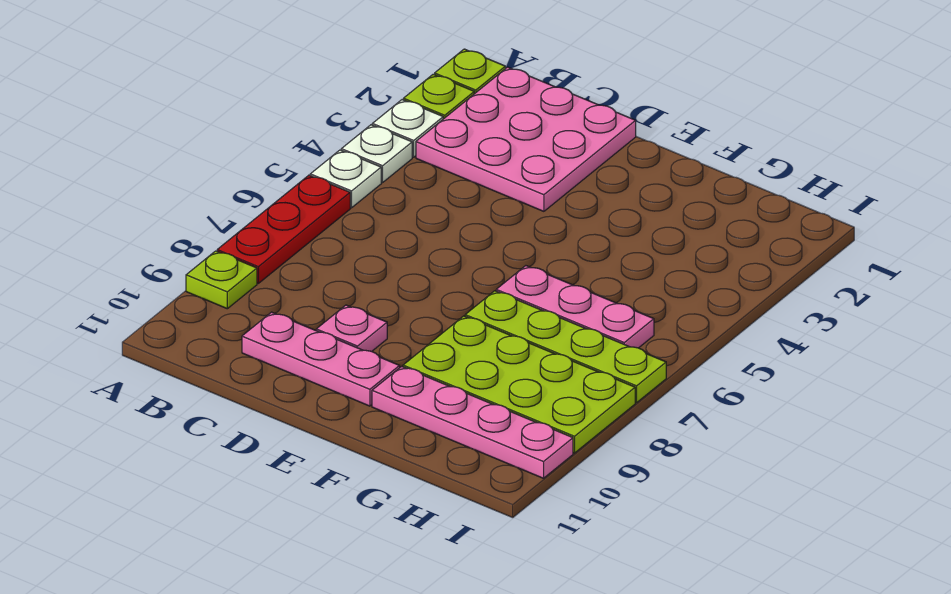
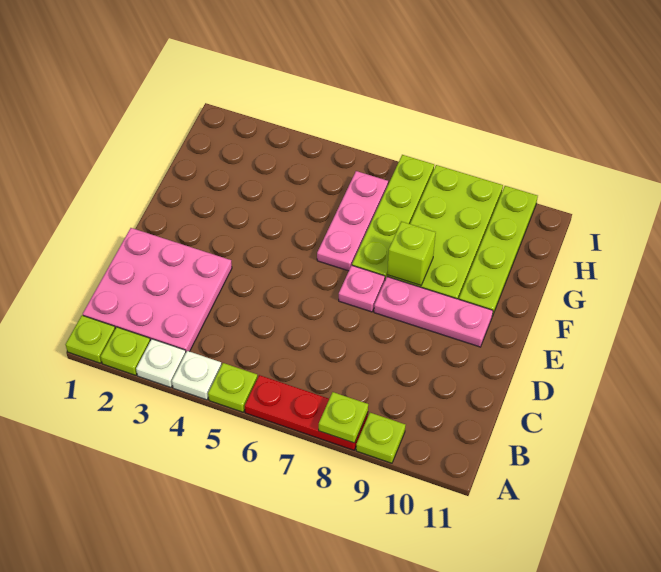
white plate A5 level 1 -> lime plate A5 level 1
none -> lime plate A8 level 2
pink plate C10:E10 level 1 -> pink plate E8:E10 level 1
pink plate D9 level 1 -> pink plate E7 level 1
none -> lime brick F8 level 2
pink plate F10:I10 level 1 -> lime plate F10:I10 level 1

